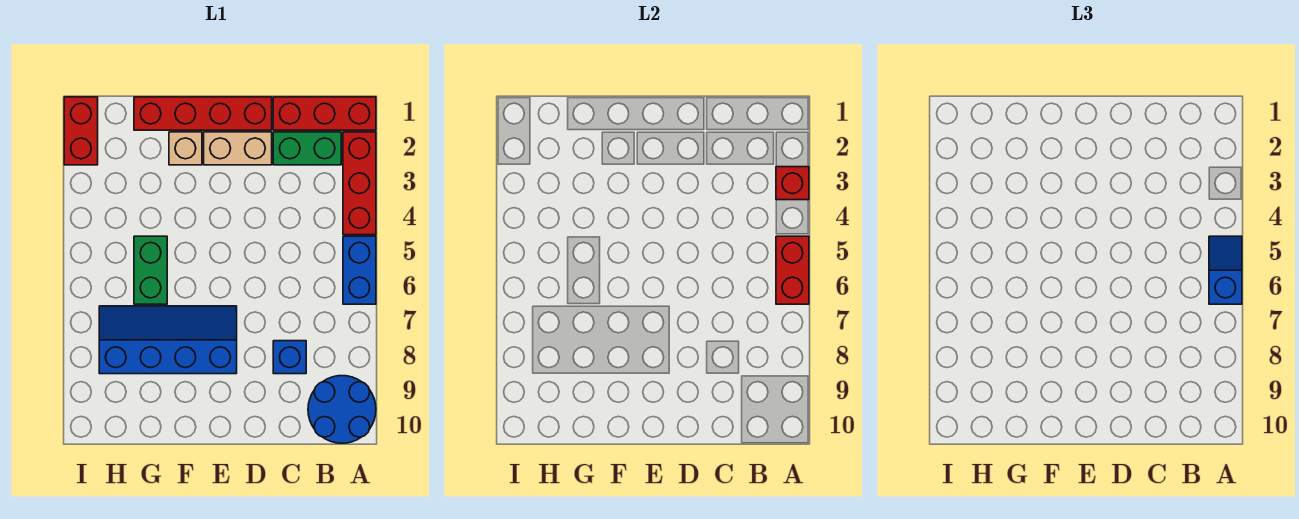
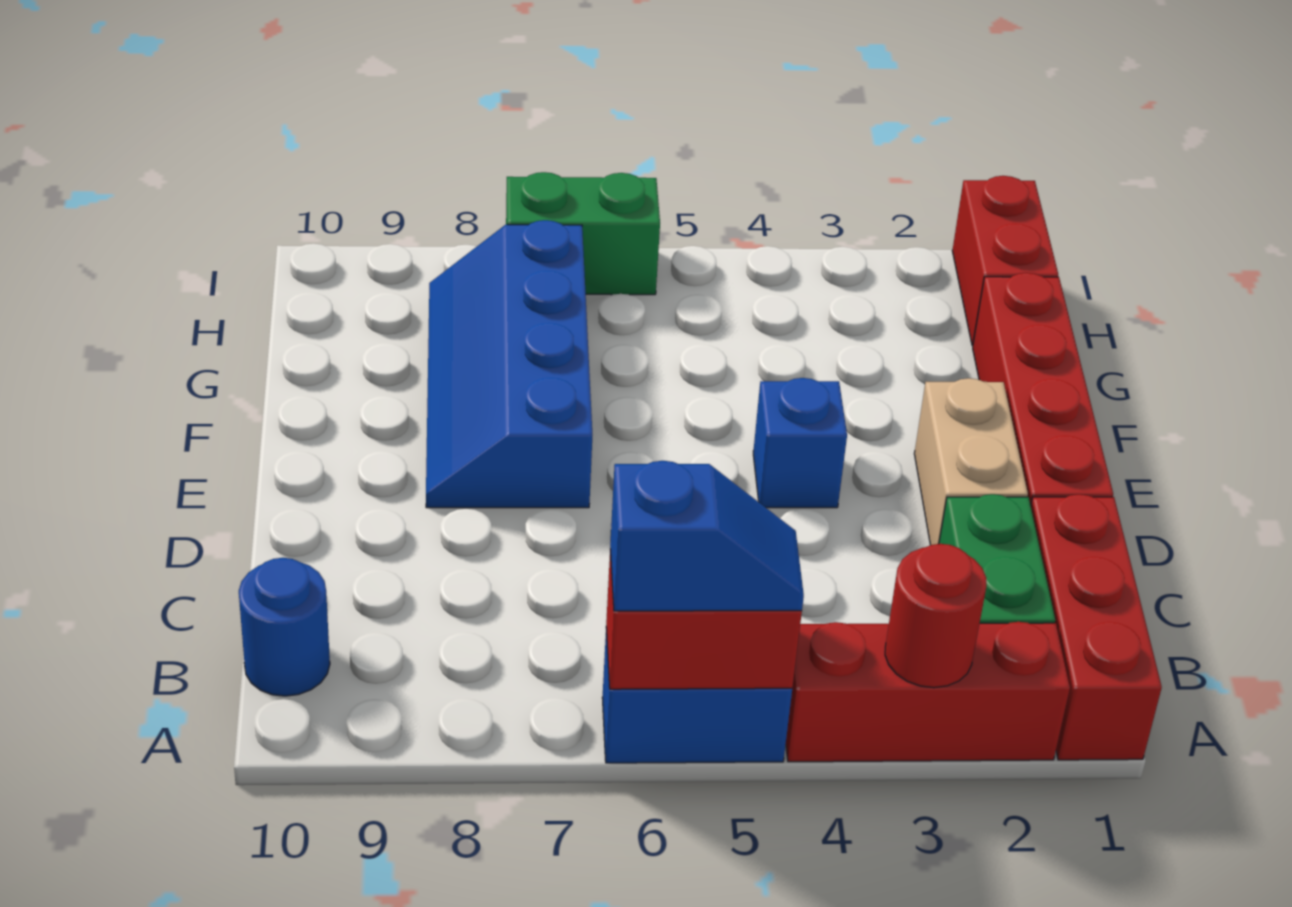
red brick A3 level 2 -> red round brick A3 level 2
blue round brick A9:B10 level 1 -> blue round brick B10 level 1
blue brick C8 level 1 -> blue brick E4 level 1
blue slope E7:H8 level 1 top 8 -> blue slope E7:H8 level 1 top 7
tan brick F2 level 1 -> none
green brick G5:G6 level 1 -> green brick I6:I7 level 1
red brick I1:I2 level 1 -> red brick H1:I1 level 1

